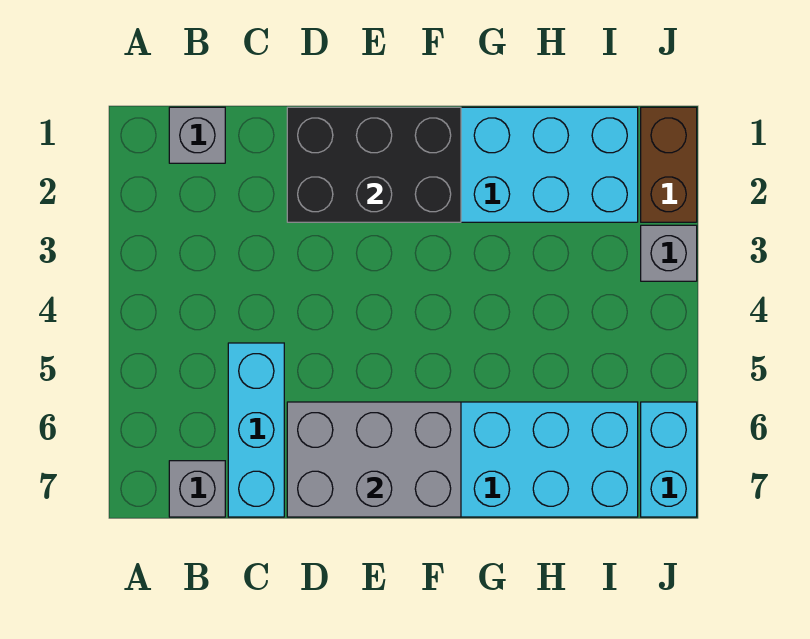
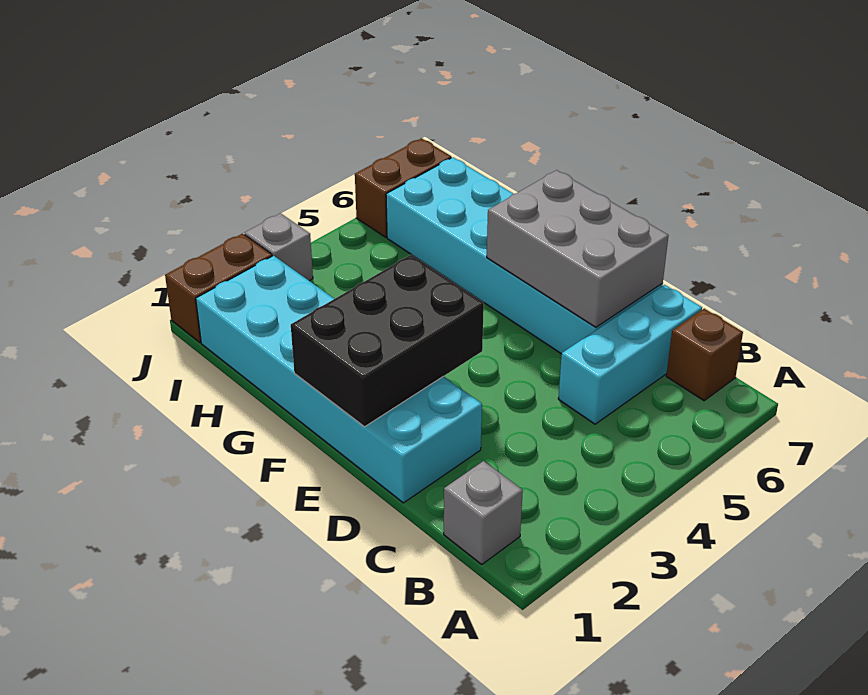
grey brick B7 level 1 -> brown brick B7 level 1
black brick D1:F2 level 2 -> black brick E1:F3 level 2
cyan brick J6:J7 level 1 -> brown brick J6:J7 level 1

